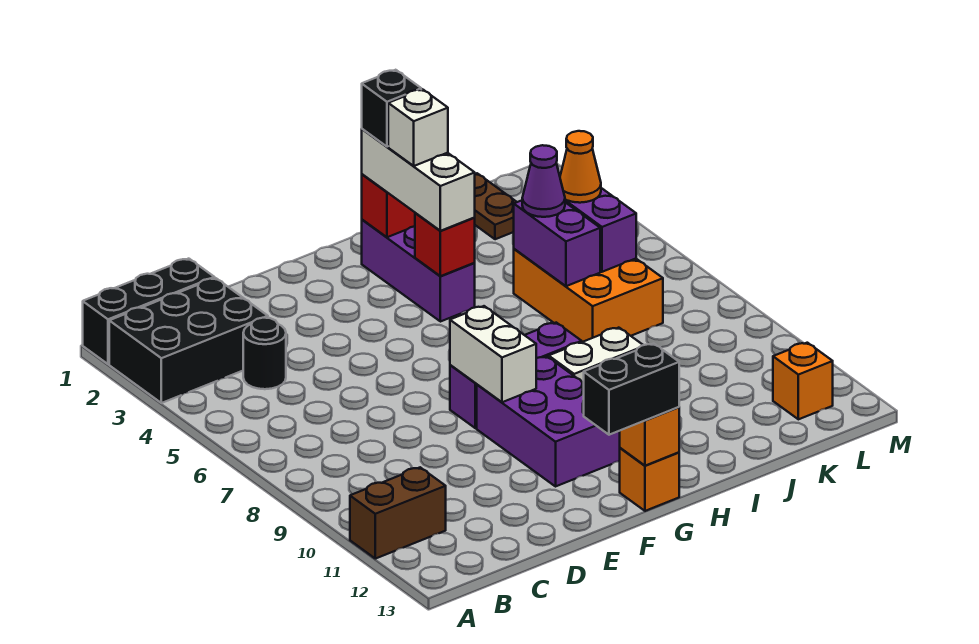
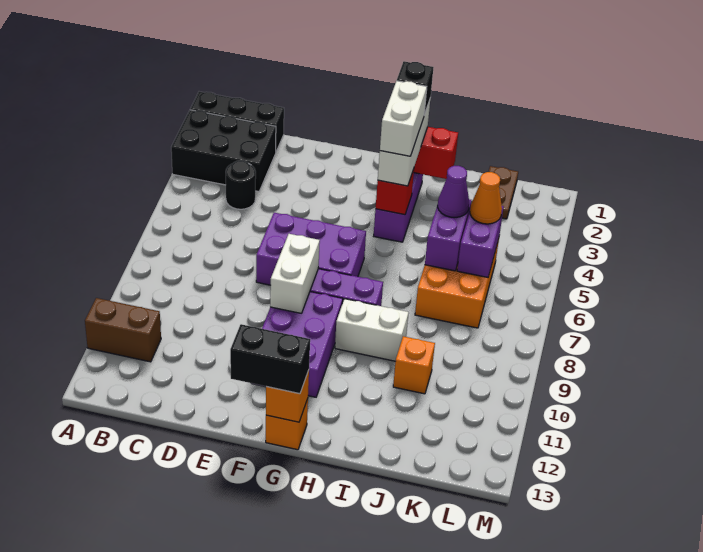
none -> purple brick E6:G7 level 1
white brick H3 level 4 -> white brick H3:H4 level 4
orange brick L12 level 1 -> orange brick J10 level 1

